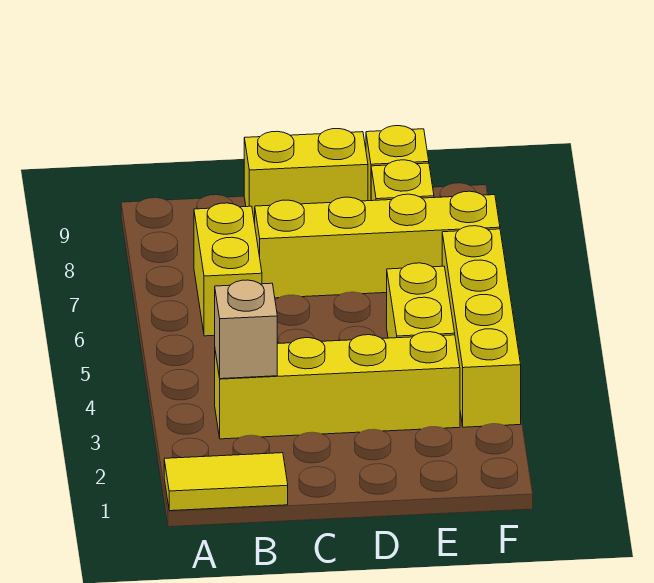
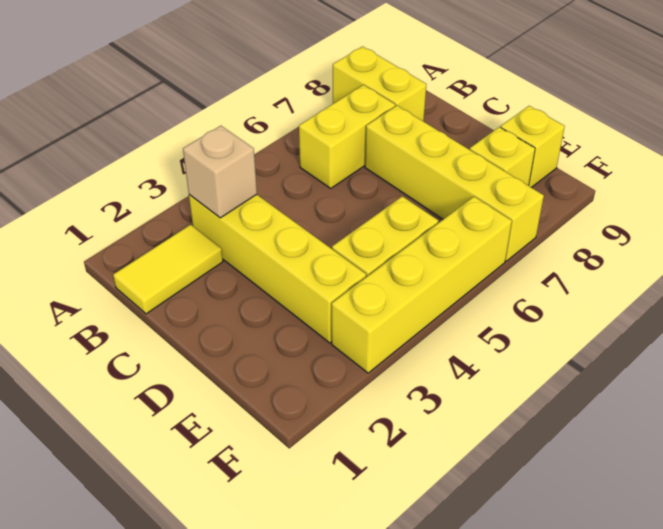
yellow tile A1:B1 level 1 -> yellow tile B1:B2 level 1
yellow brick C9:D9 level 1 -> yellow brick A8:B8 level 1

